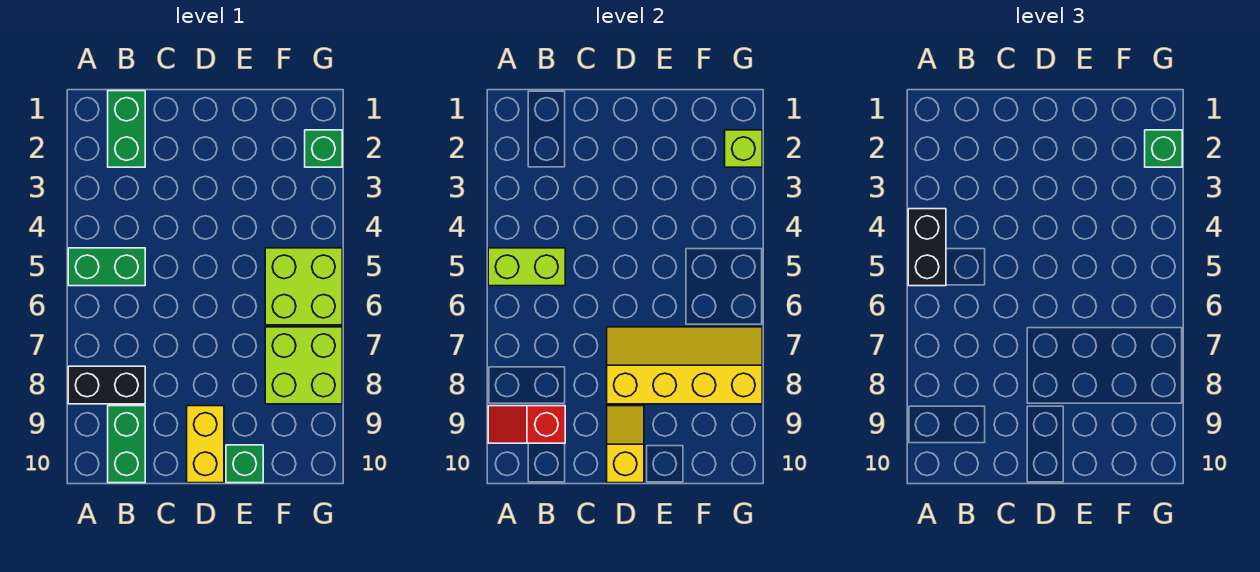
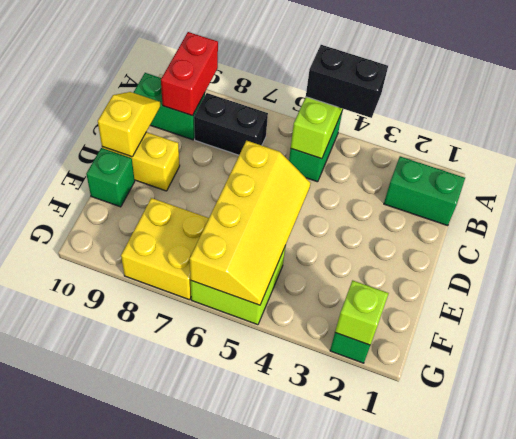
black brick A8:B8 level 1 -> black brick B7:B8 level 1
red slope A9:B9 level 2 top B -> red brick A9:B9 level 2
yellow slope D7:G8 level 2 top 8 -> yellow slope D5:G6 level 2 top 6
yellow slope D9:D10 level 2 top 10 -> yellow slope C10:D10 level 2 top D
lime brick F7:G8 level 1 -> yellow brick F7:G8 level 1
green brick G2 level 3 -> none

